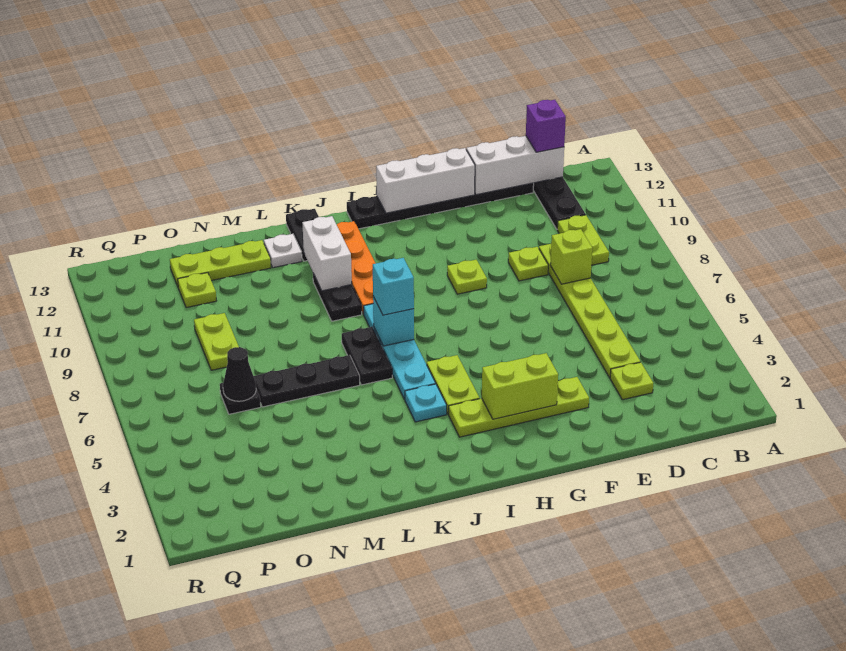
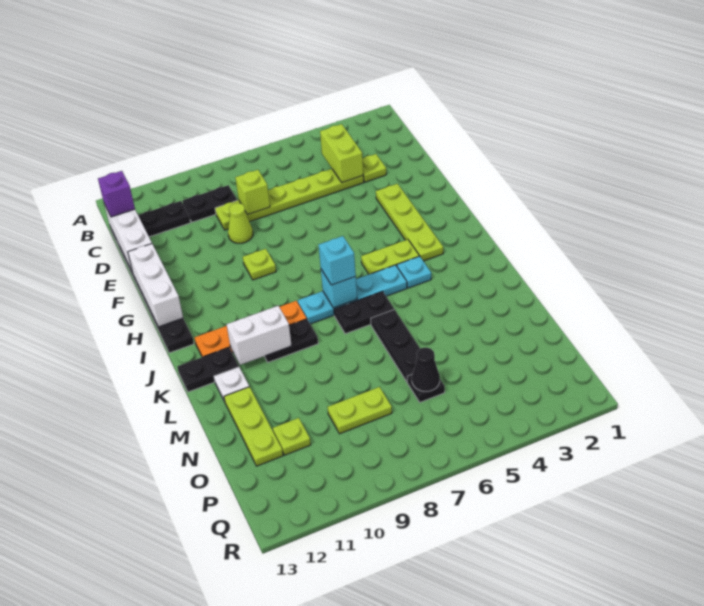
lime plate C9:C10 level 1 -> black plate C9:C10 level 1
lime plate E9 level 1 -> lime cone E9 level 1
lime brick G3:H3 level 2 -> lime brick C4:D4 level 2

